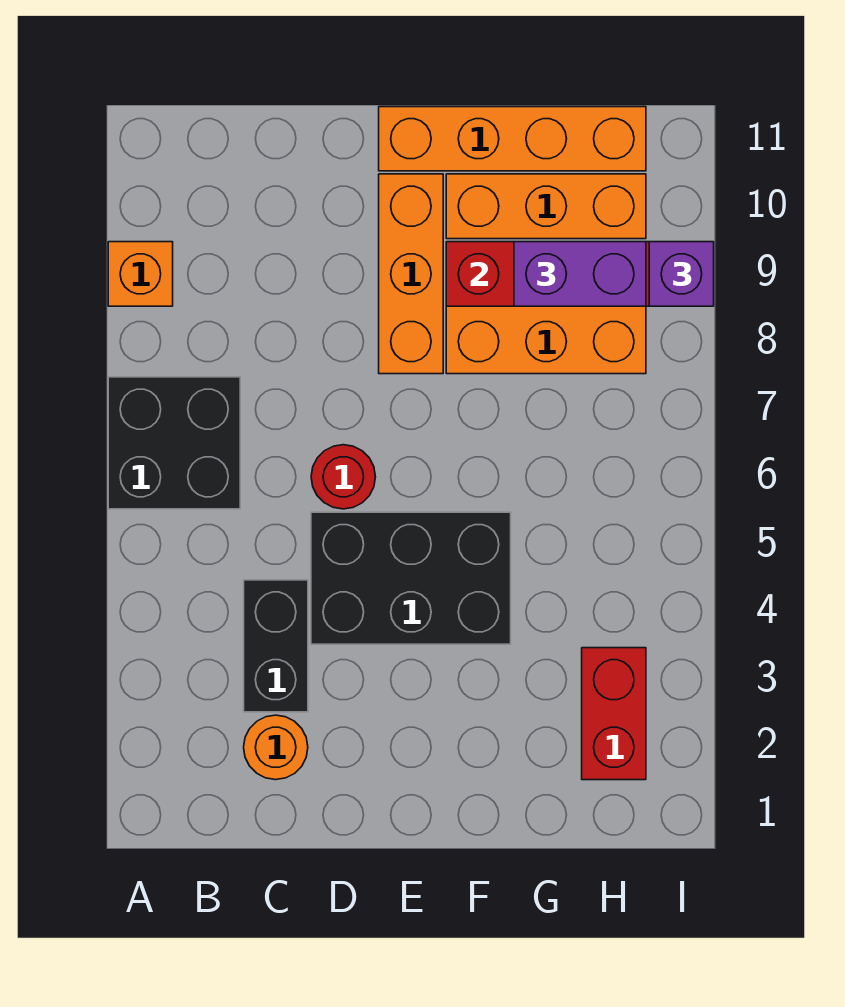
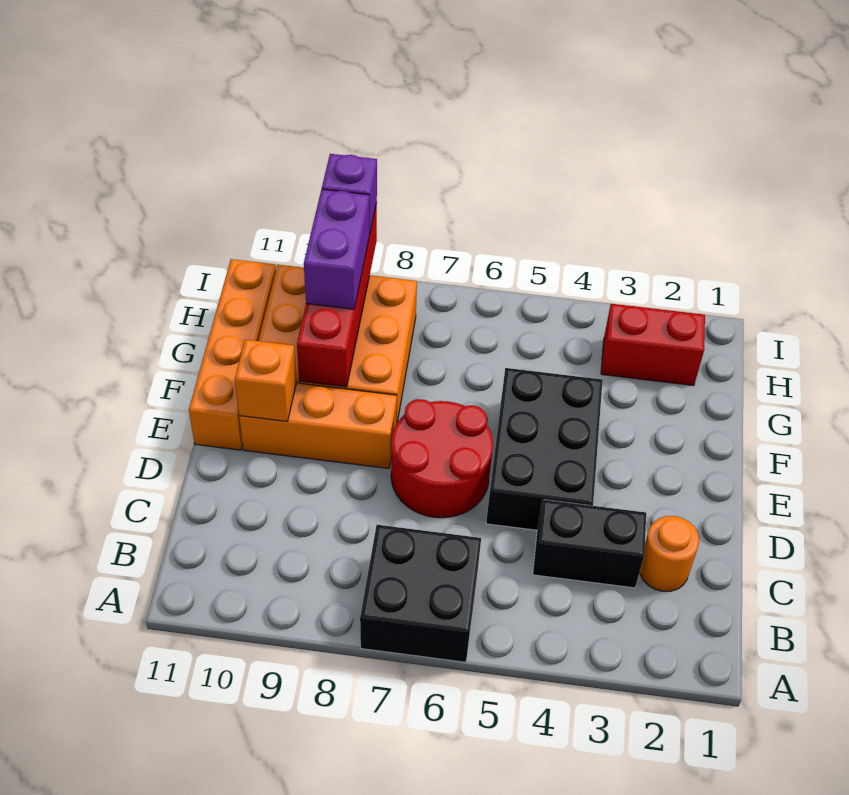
orange brick A9 level 1 -> orange brick E10 level 2
red round brick D6 level 1 -> red round brick D6:E7 level 1

